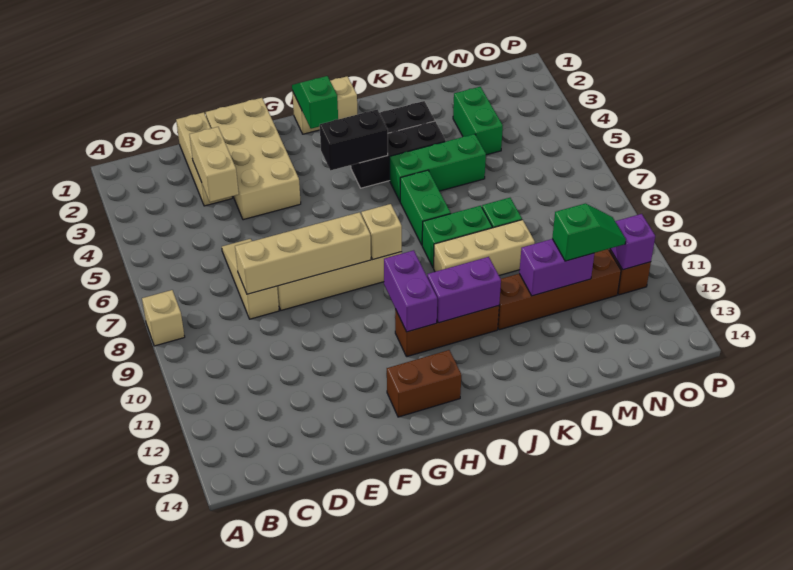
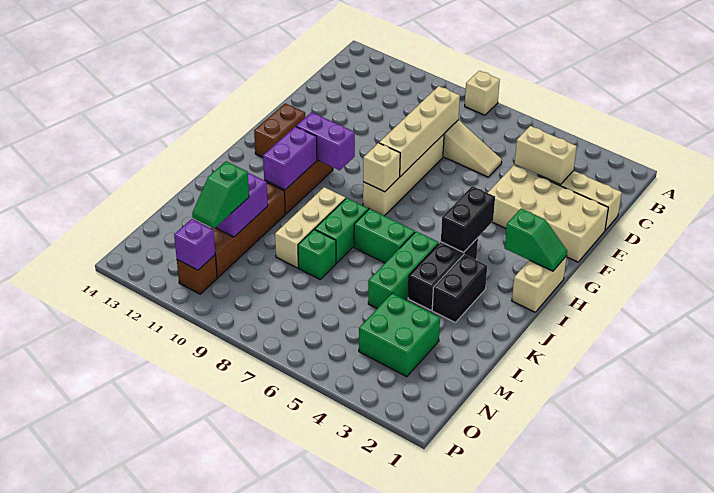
green brick M3:M4 level 1 -> green brick M3:N4 level 1

